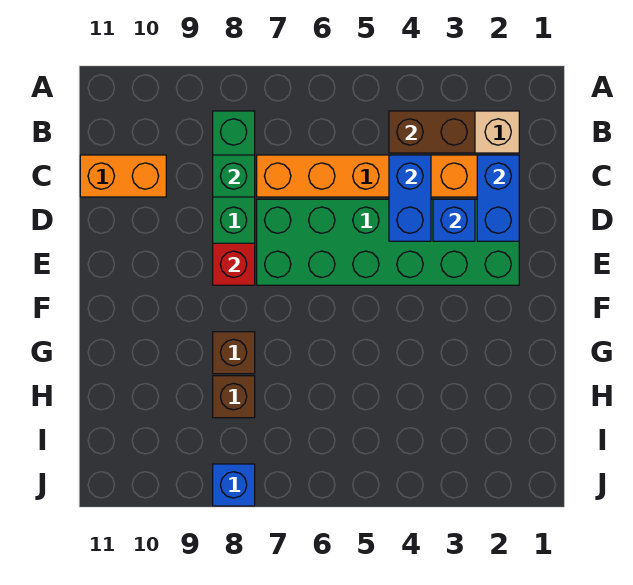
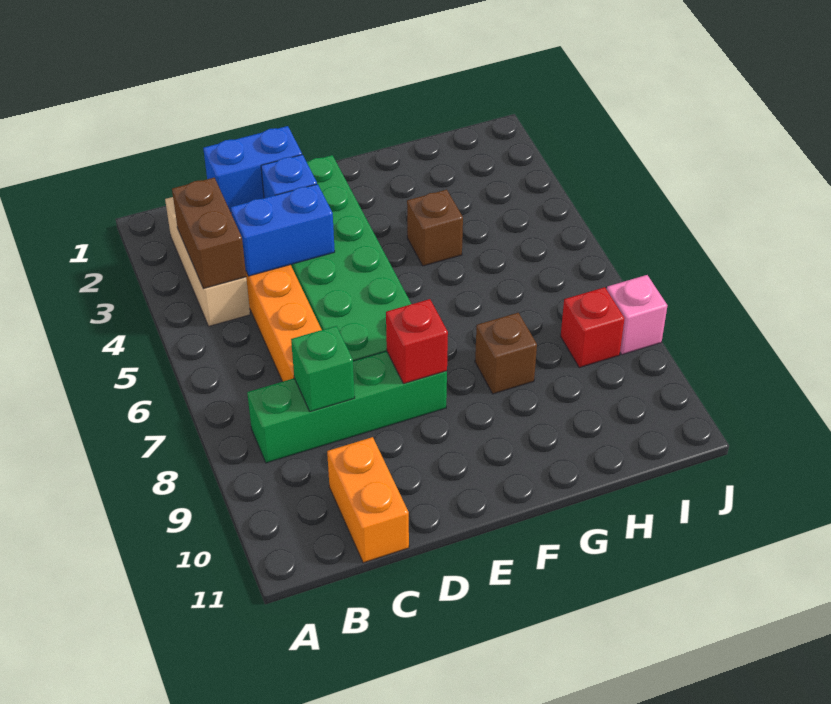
brown brick H8 level 1 -> brown brick G4 level 1
none -> red brick I8 level 1
blue brick J8 level 1 -> pink brick J8 level 1

